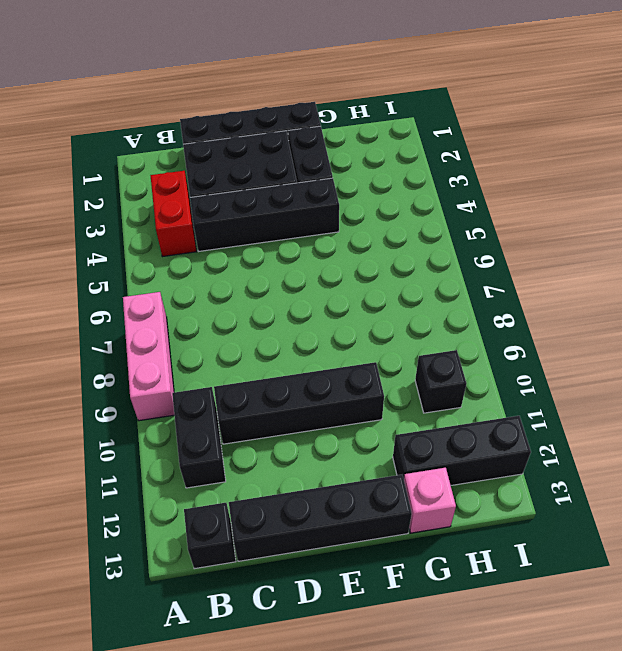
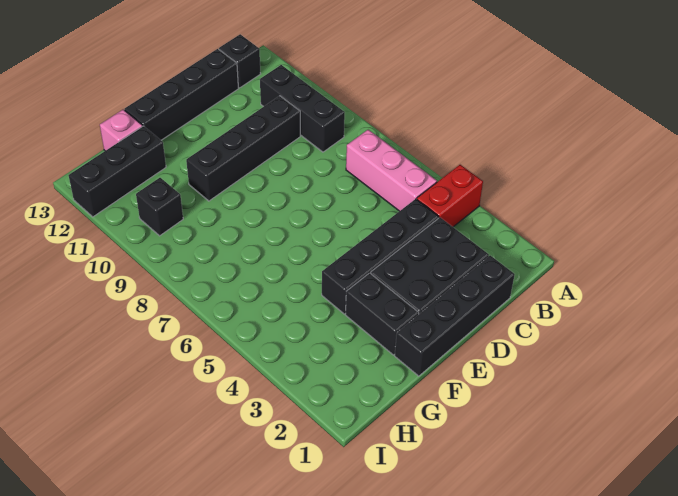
pink brick A7:A9 level 1 -> pink brick B5:B7 level 1
red brick B3:B4 level 1 -> red brick A4:B4 level 1
black brick B10:B11 level 1 -> black brick B9:B11 level 1

